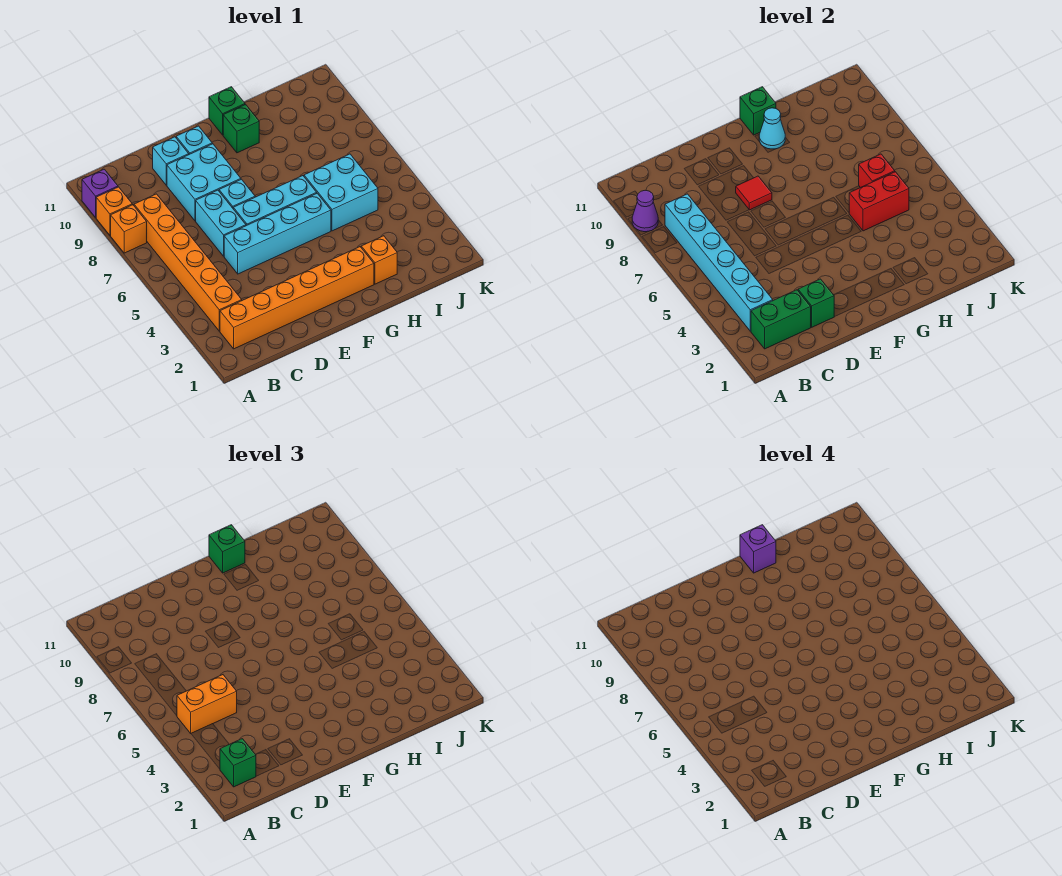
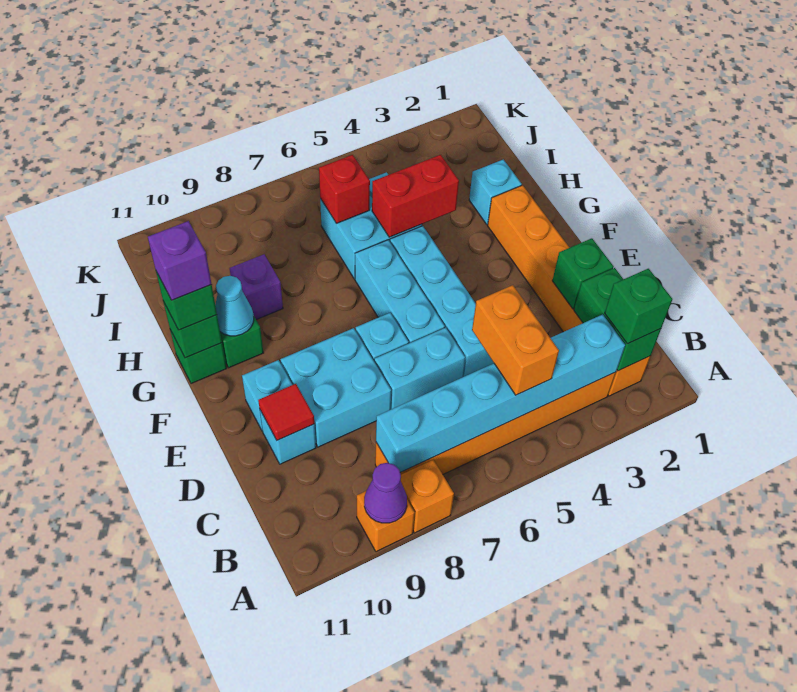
purple brick A10 level 1 -> purple brick H9 level 1
red tile E8 level 2 -> red tile D10 level 2
orange brick H2 level 1 -> cyan brick H2 level 1
red brick H5:I5 level 2 -> red brick H4:H5 level 2

